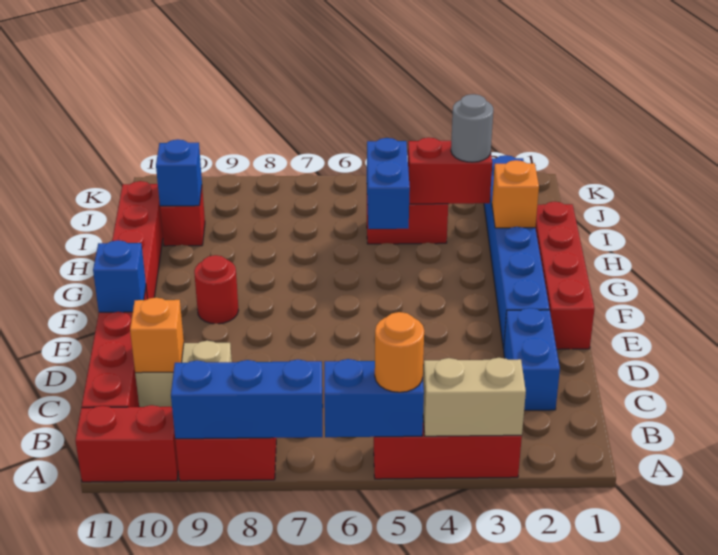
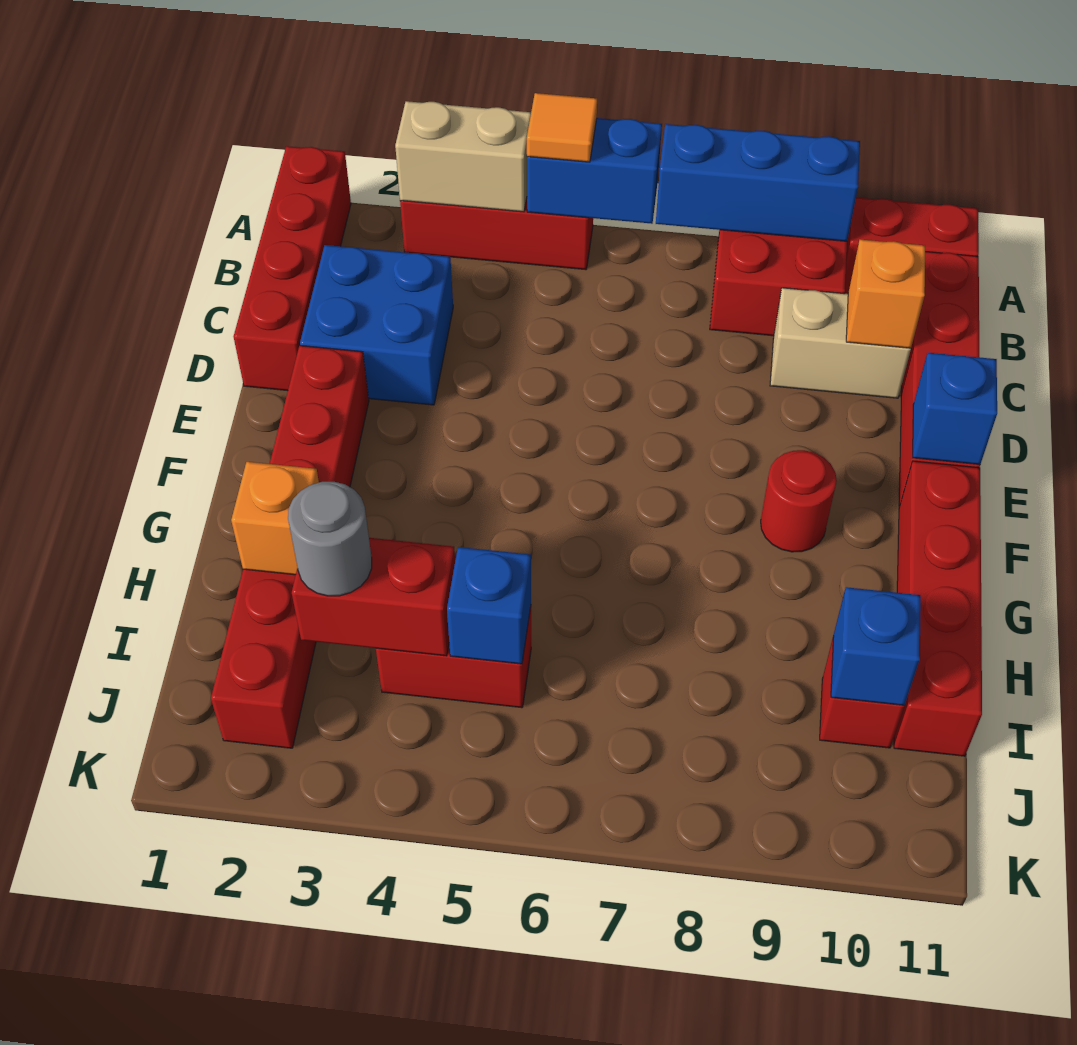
orange round brick A5 level 3 -> orange tile A5 level 3
blue brick C2:D2 level 1 -> blue brick C2:D3 level 1
red brick E1:H1 level 1 -> red brick A1:D1 level 1
blue brick E2:J2 level 1 -> red brick E2:J2 level 1
blue brick H5:I5 level 2 -> blue brick I5 level 2

